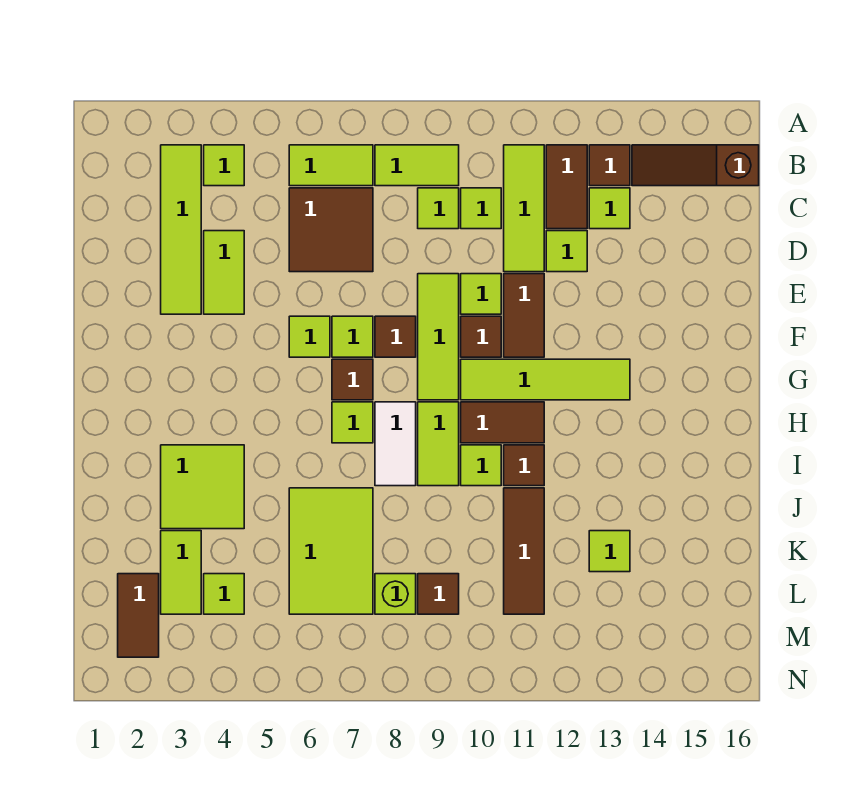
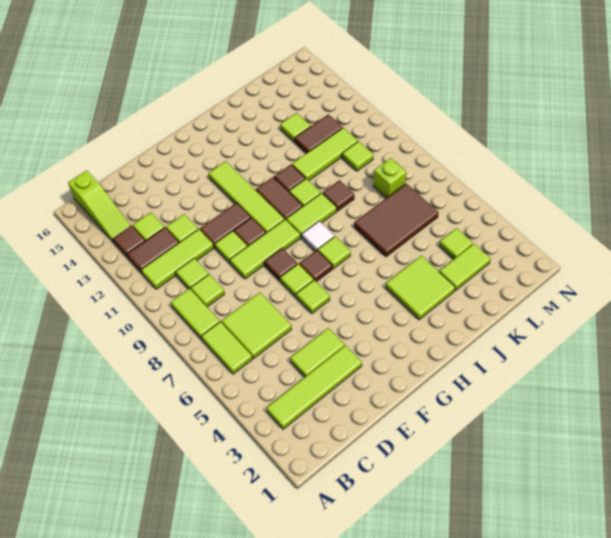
lime tile B4 level 1 -> lime tile L10 level 1
brown slope B14:B16 level 1 top 16 -> lime slope B14:B16 level 1 top 16
brown tile C6:D7 level 1 -> lime tile C6:D7 level 1
white tile H8:I8 level 1 -> white tile H8 level 1
lime tile J6:L7 level 1 -> brown tile J6:L7 level 1
brown tile J11:L11 level 1 -> lime tile J11:L11 level 1
brown tile L2:M2 level 1 -> brown tile K12:L12 level 1
brown tile L9 level 1 -> brown tile J9 level 1

